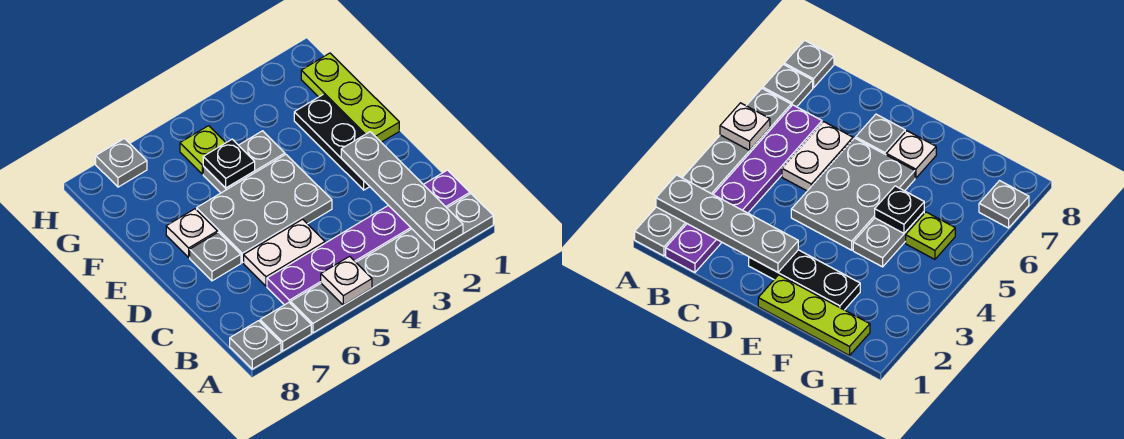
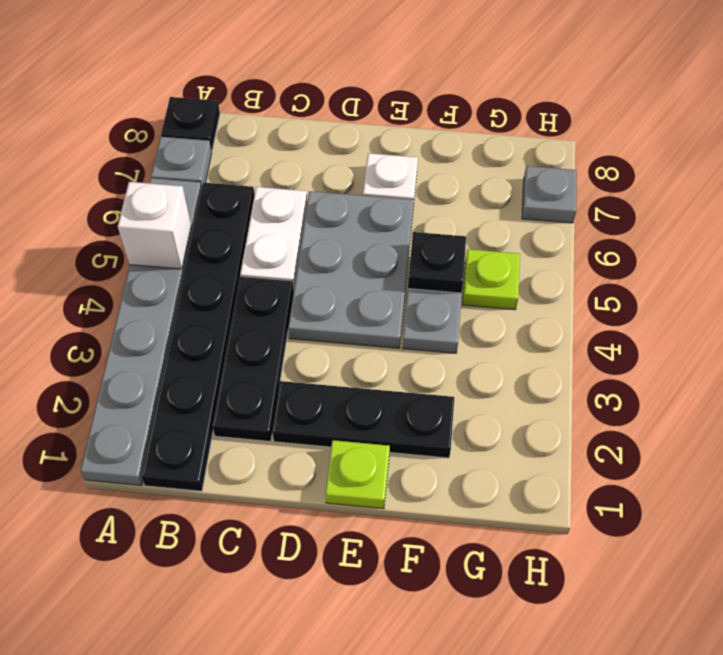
grey plate A2:D2 level 2 -> none
white plate A5 level 2 -> white brick A5 level 2
grey plate A8 level 1 -> black plate A8 level 1
purple plate B1:B6 level 1 -> black plate B1:B6 level 1
none -> black plate C2:C4 level 1
grey plate D7 level 1 -> none
lime plate E1:G1 level 1 -> lime plate E1 level 1

